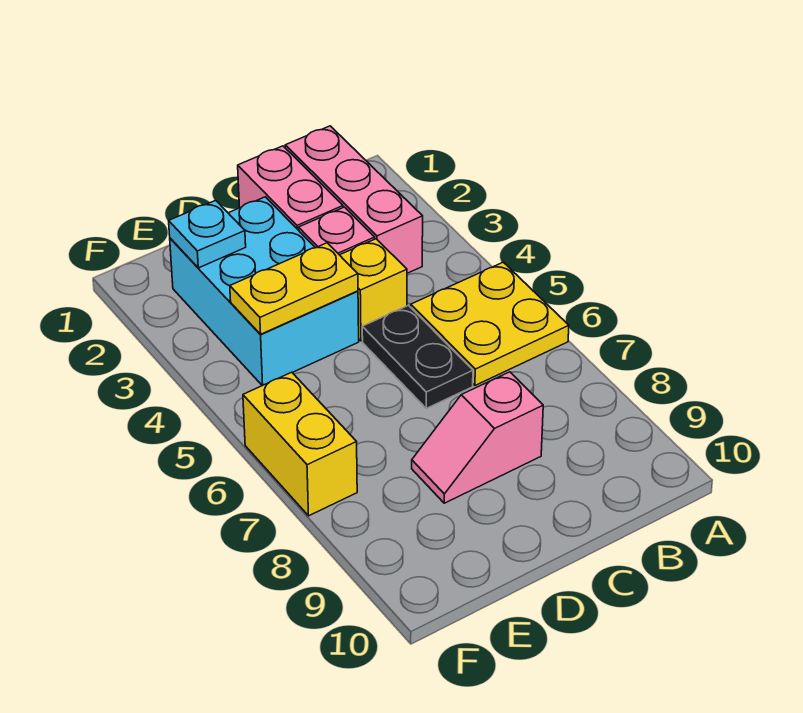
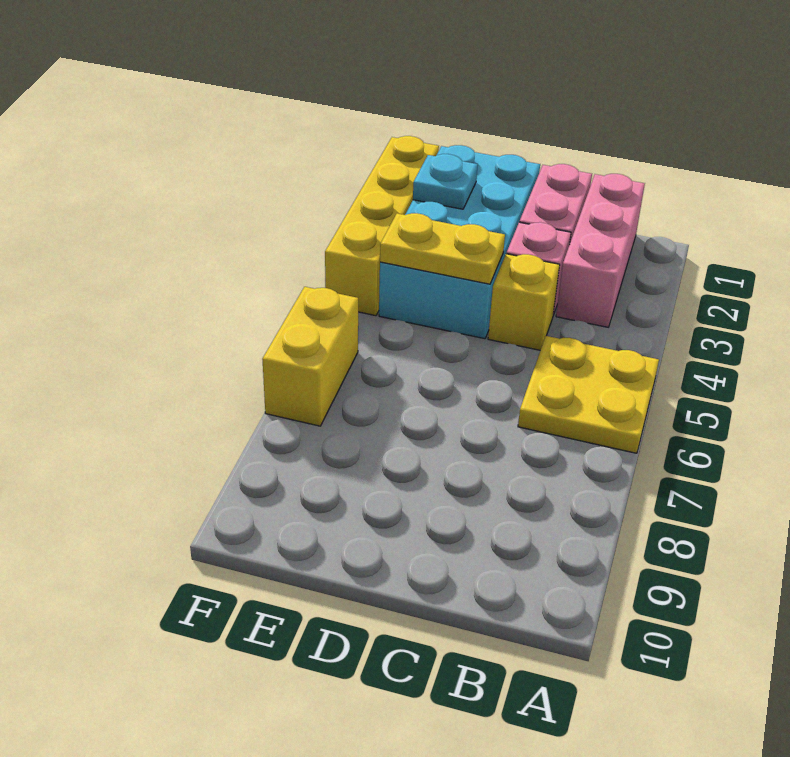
black plate C5:C6 level 1 -> none
pink slope C8:D8 level 1 top C -> none
cyan brick D2:E4 level 1 -> cyan brick D1:E4 level 1
none -> yellow brick F1:F4 level 1

